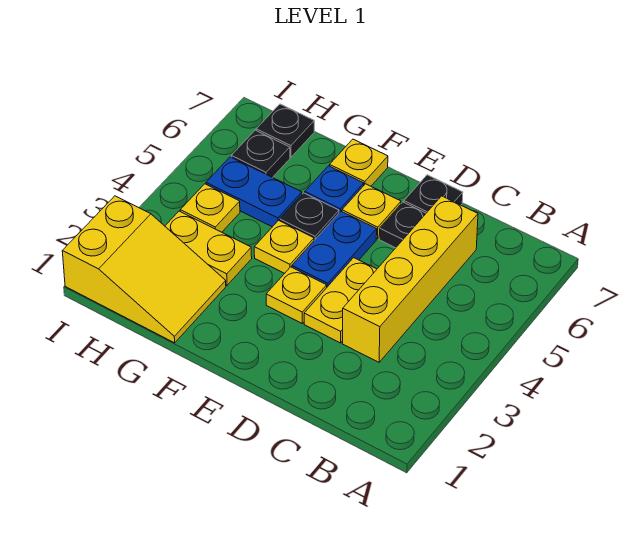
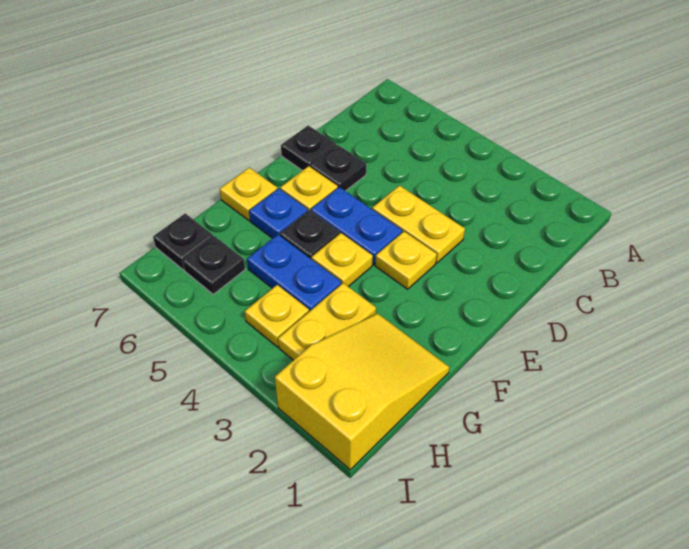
yellow brick C3:C6 level 1 -> none
blue plate G5:H5 level 1 -> blue plate G4:G5 level 1

